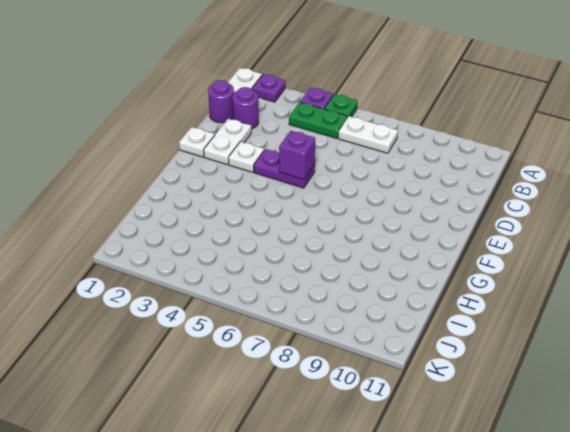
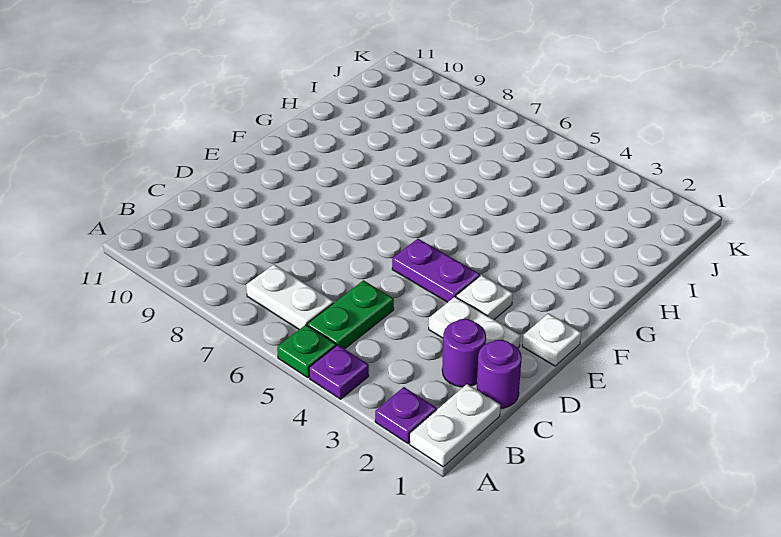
green plate B4:B5 level 1 -> green plate B5:C5 level 1
white plate D2:E2 level 1 -> white plate D2:D3 level 1
purple brick E5 level 2 -> none

